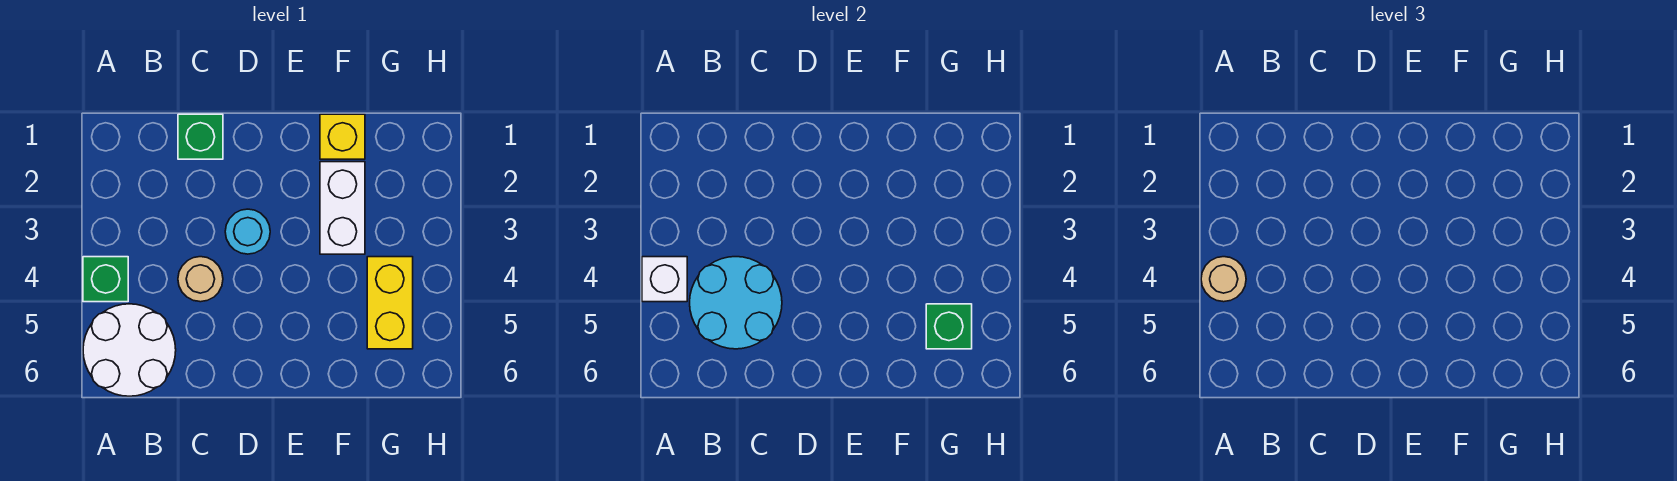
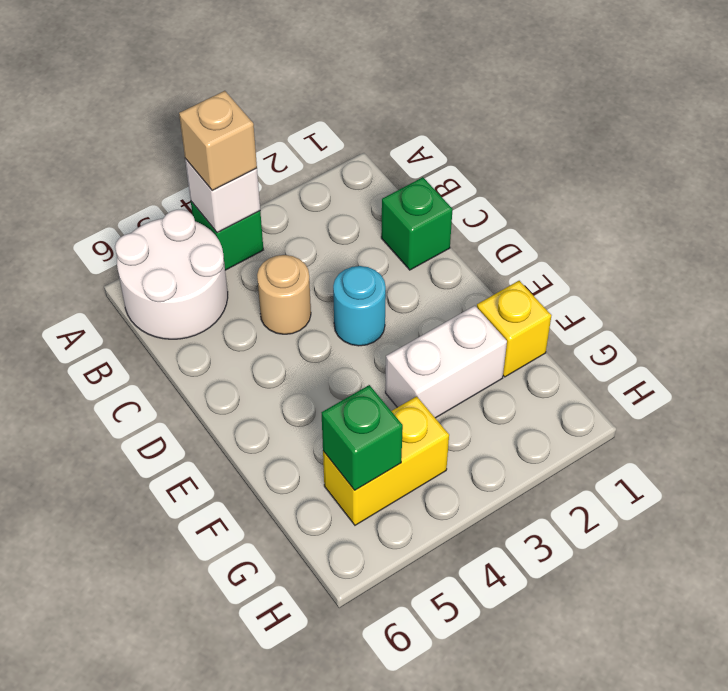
tan round brick A4 level 3 -> tan brick A4 level 3
cyan round brick B4:C5 level 2 -> none

